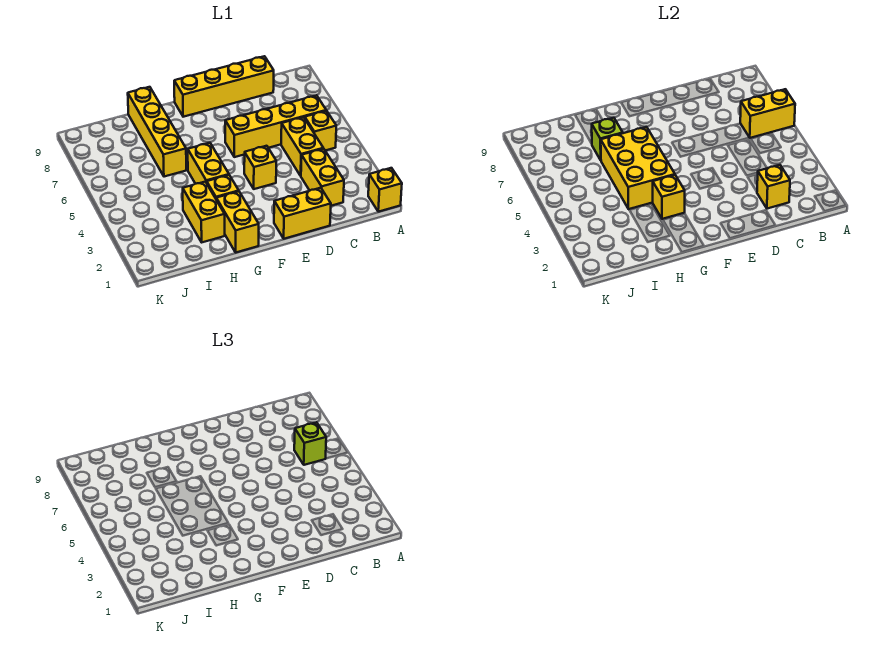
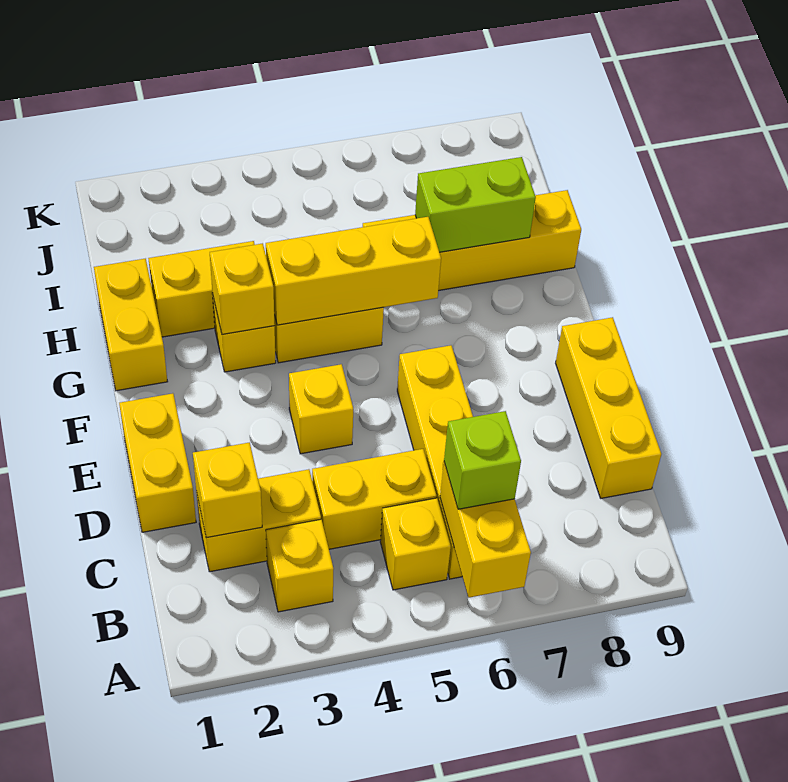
yellow brick A1 level 1 -> yellow brick B3 level 1
yellow brick C9:F9 level 1 -> yellow brick C9:E9 level 1
yellow brick G1:G2 level 1 -> yellow brick G1:H1 level 1
yellow brick G4:H6 level 2 -> yellow brick G4:G6 level 2
lime brick H7 level 2 -> lime brick H7:H8 level 2

